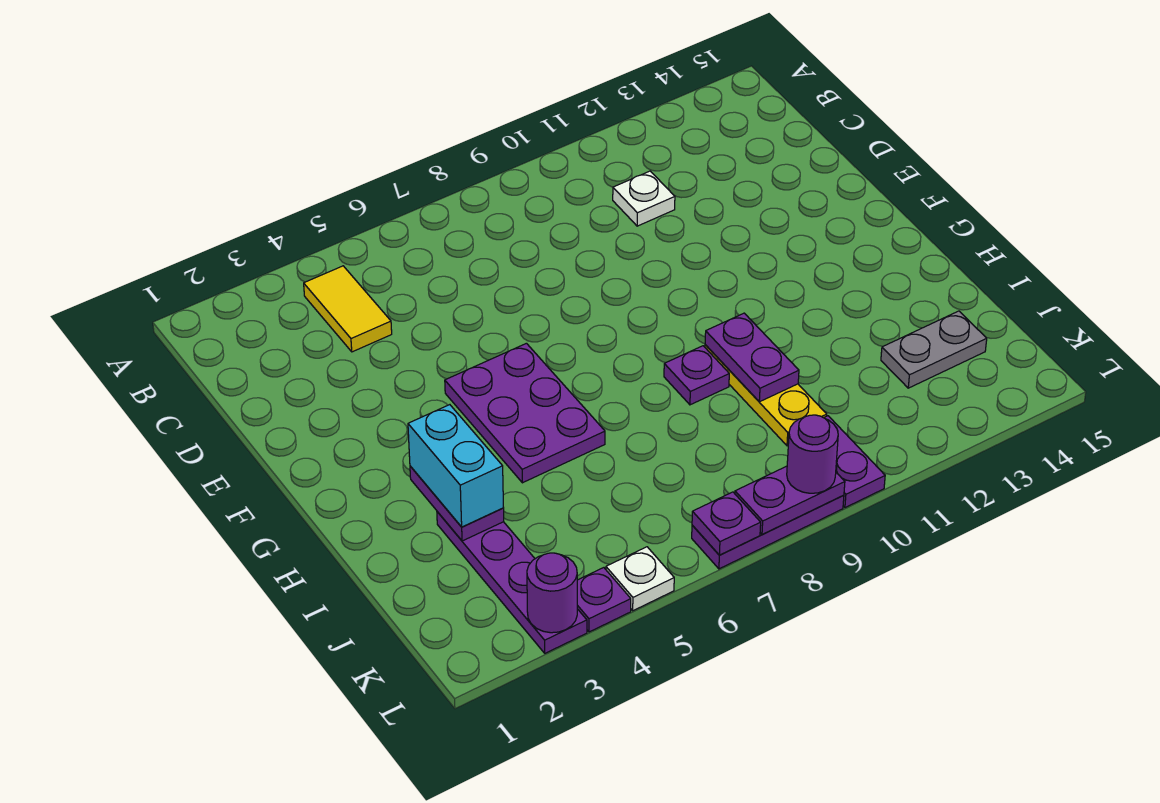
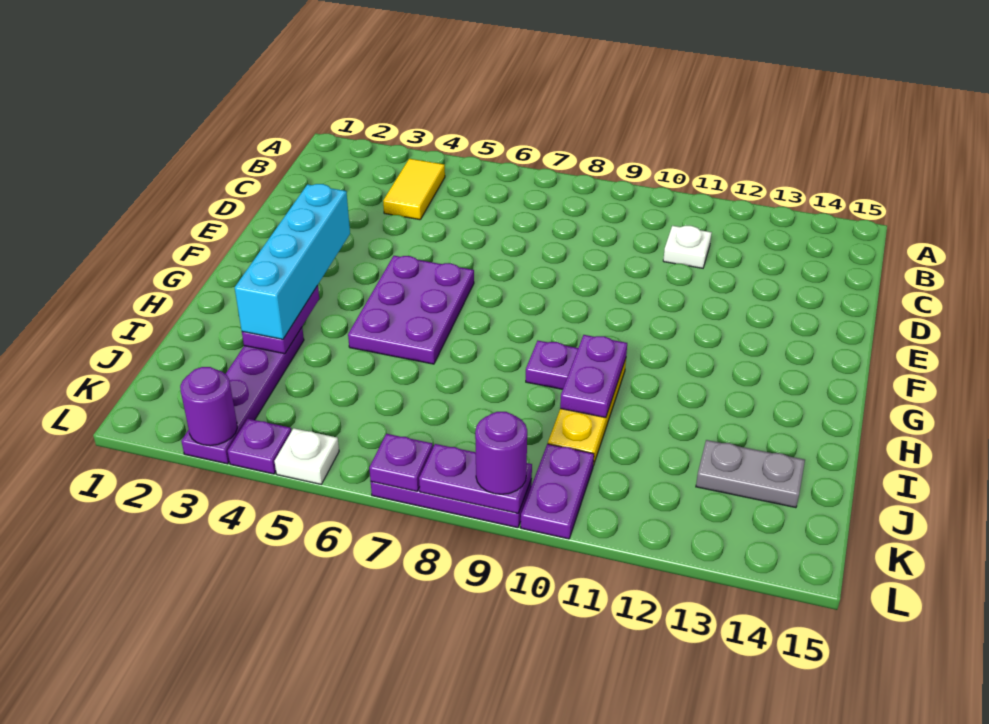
cyan brick H3:I3 level 3 -> cyan brick F3:I3 level 3

